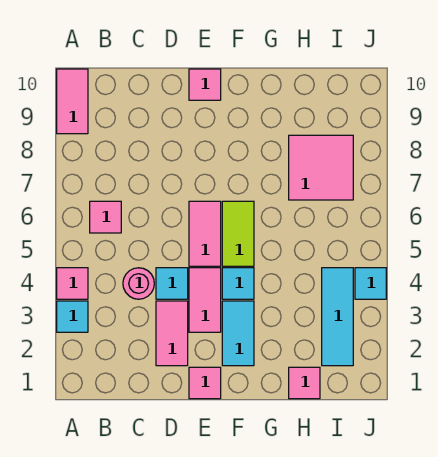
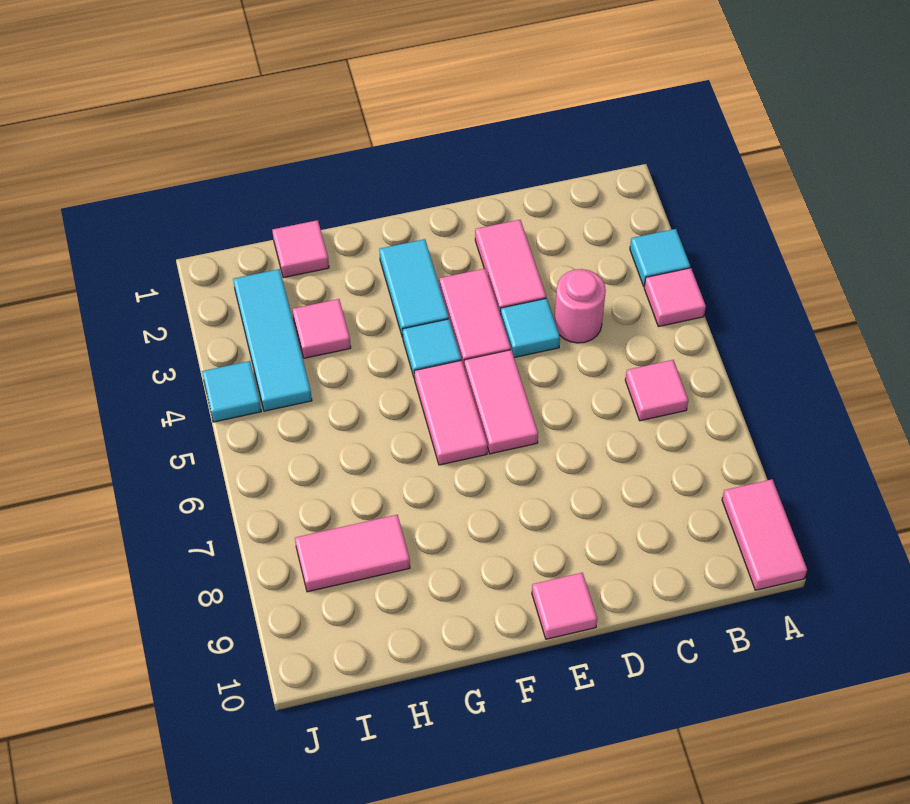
pink tile E1 level 1 -> pink tile H3 level 1
lime tile F5:F6 level 1 -> pink tile F5:F6 level 1
pink tile H7:I8 level 1 -> pink tile H8:I8 level 1

